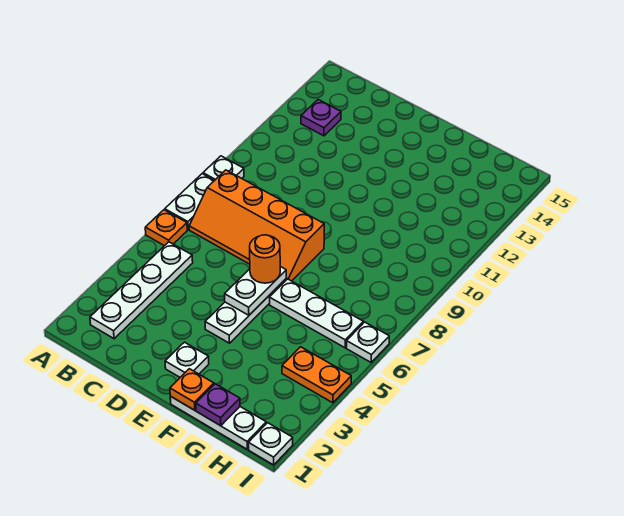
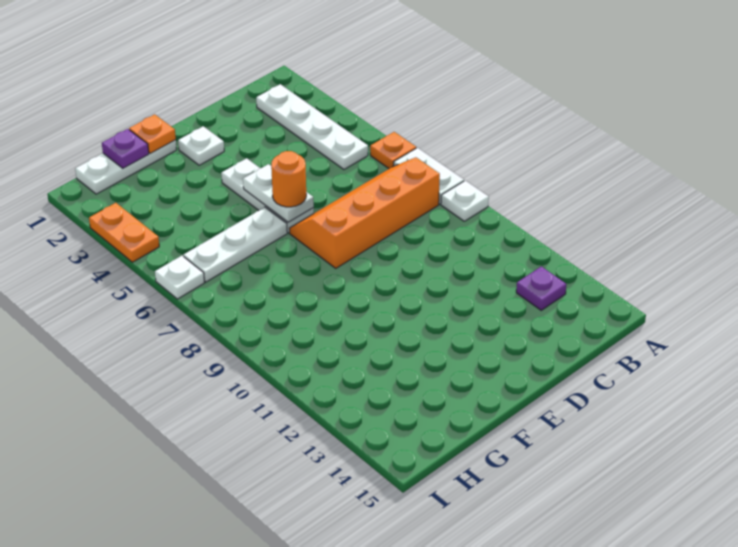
orange plate H4:I4 level 1 -> orange plate I3:I4 level 1
white plate I1 level 1 -> none

